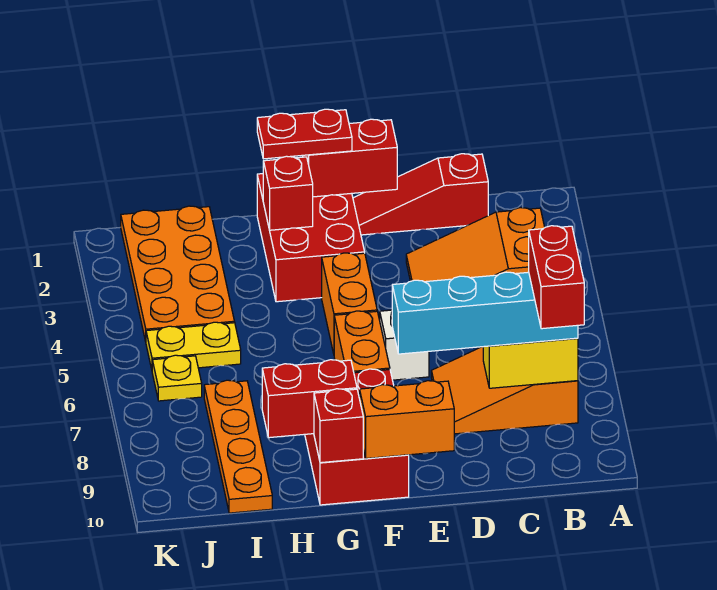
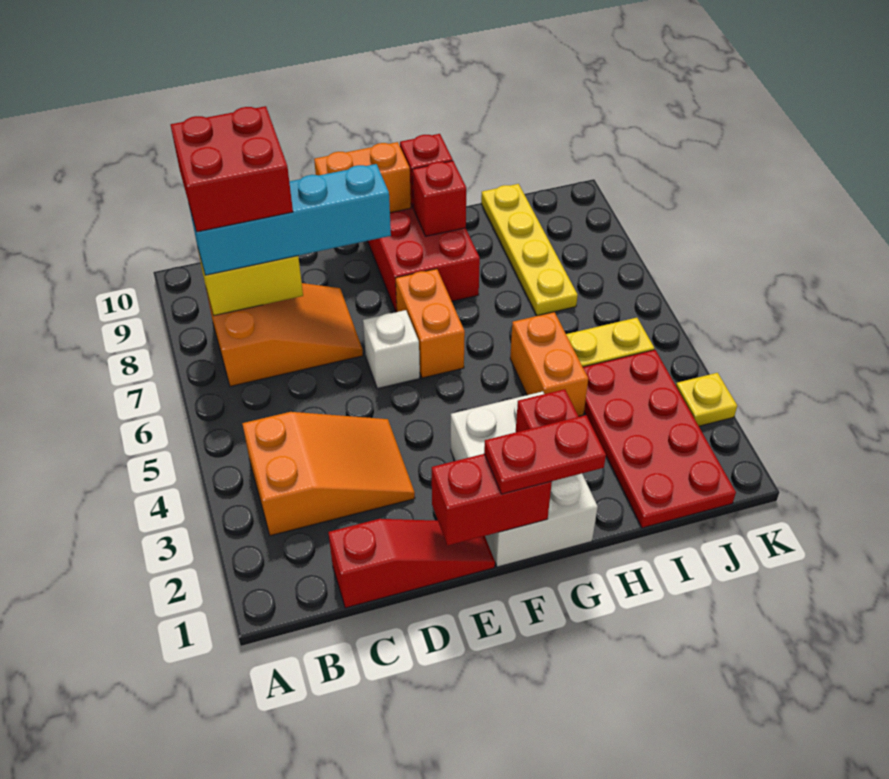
red brick B8:B9 level 4 -> red brick B8:C9 level 4
red brick F1:G3 level 1 -> white brick F1:G3 level 1
orange brick F4:F5 level 1 -> orange brick H4:H5 level 1
red brick G9:H9 level 2 -> red brick G9 level 2
orange plate I1:J4 level 1 -> red plate I1:J4 level 1
orange plate I7:I10 level 1 -> yellow plate I7:I10 level 1
yellow plate J6 level 1 -> yellow plate K3 level 1

